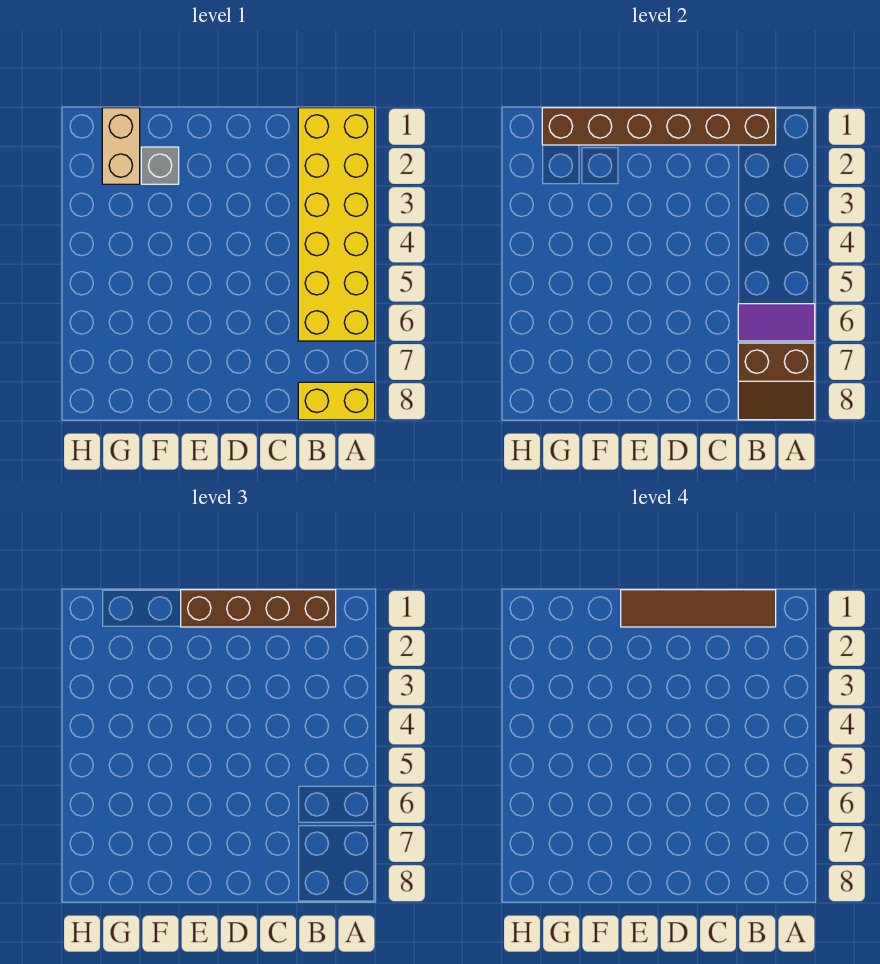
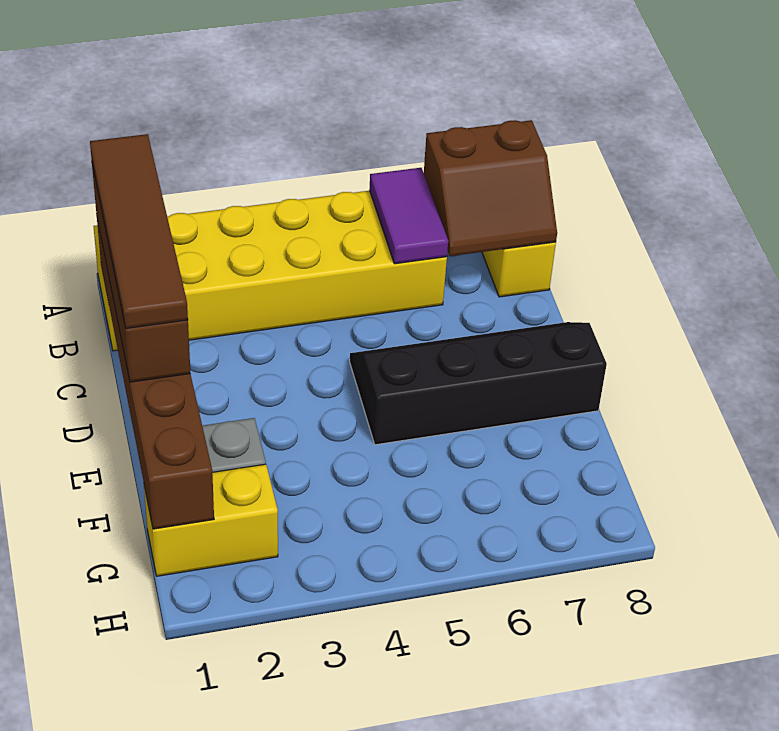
brown slope A7:B8 level 2 top 7 -> brown slope A7:B8 level 2 top A
none -> black slope D5:E8 level 1 top E
tan brick G1:G2 level 1 -> yellow brick G1:G2 level 1

